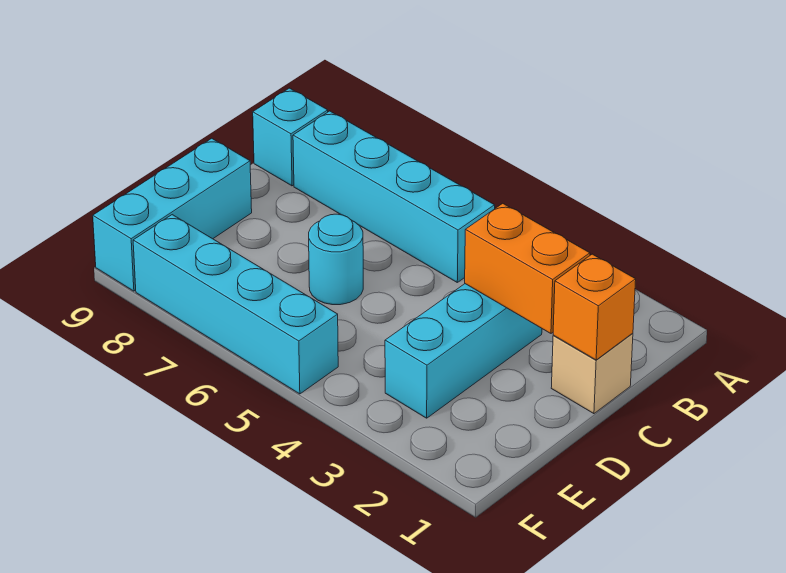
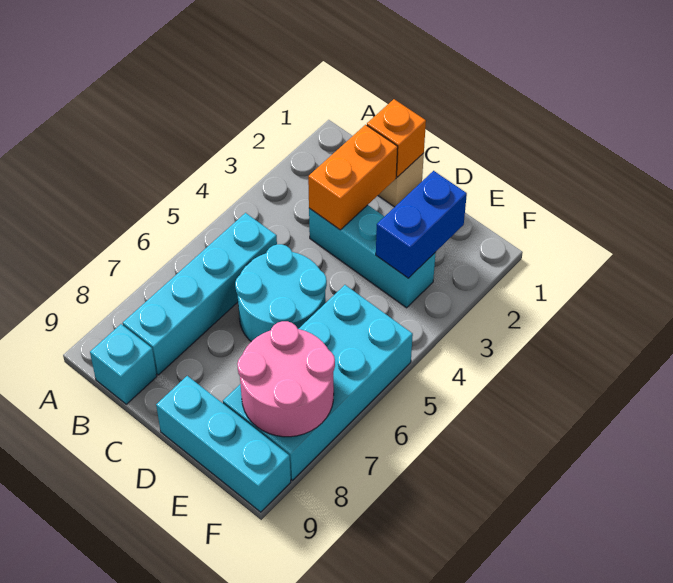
cyan round brick D6 level 1 -> cyan round brick C5:D6 level 1
none -> blue brick E2:E3 level 2
none -> pink round brick E7:F8 level 2
cyan brick F5:F8 level 1 -> cyan brick E5:F8 level 1

